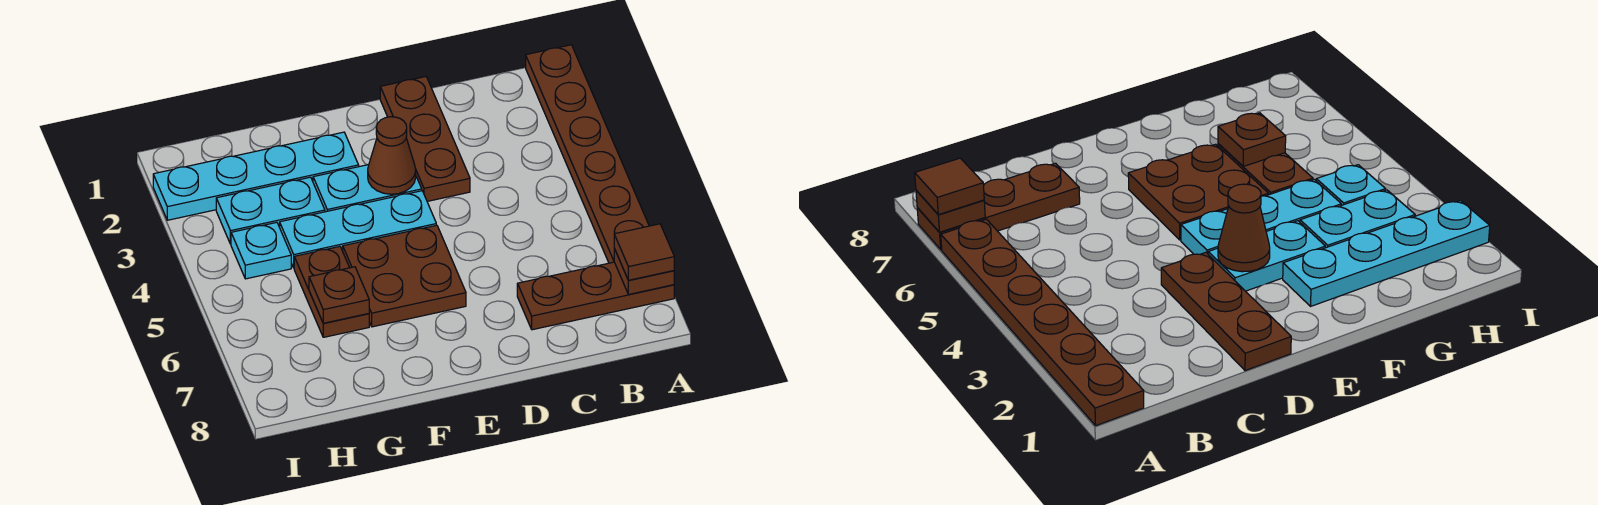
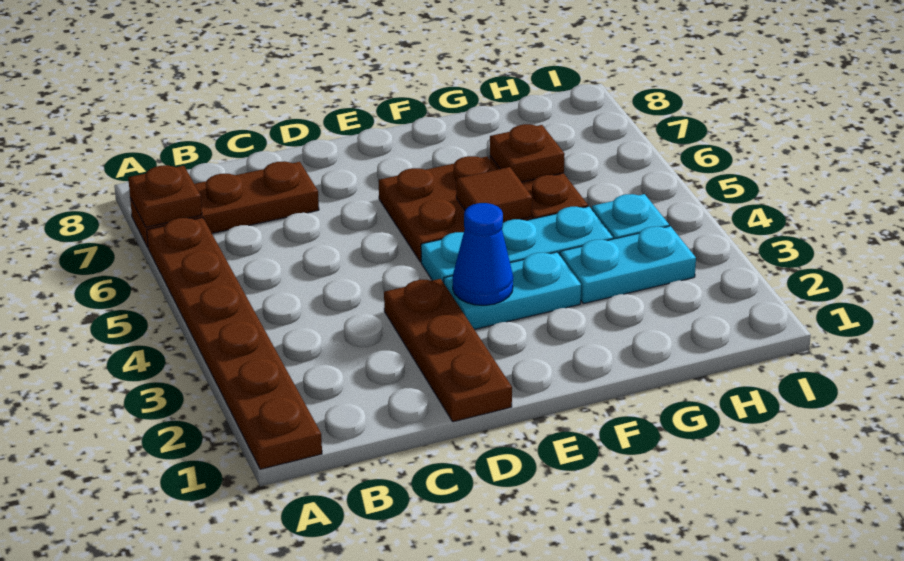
brown tile A7 level 3 -> brown tile F5 level 2
brown cone E3 level 2 -> blue cone E3 level 2
cyan plate F2:I2 level 1 -> none

